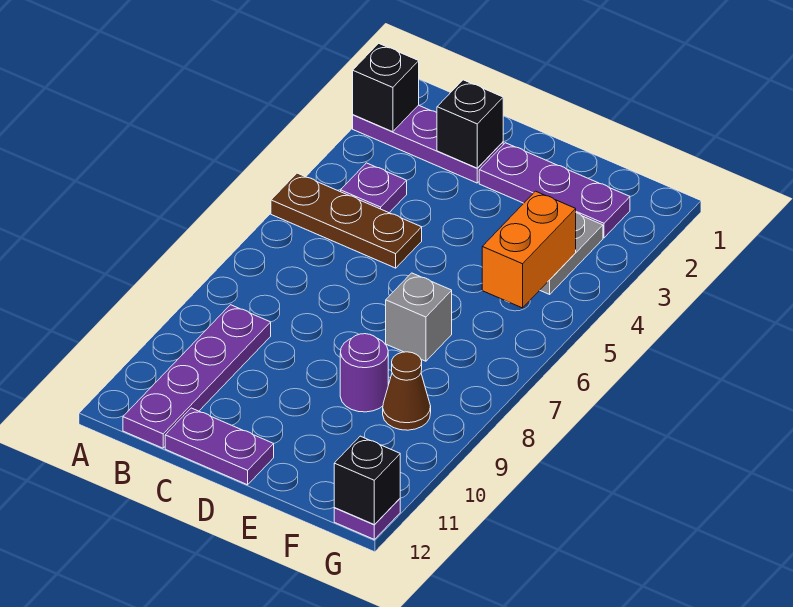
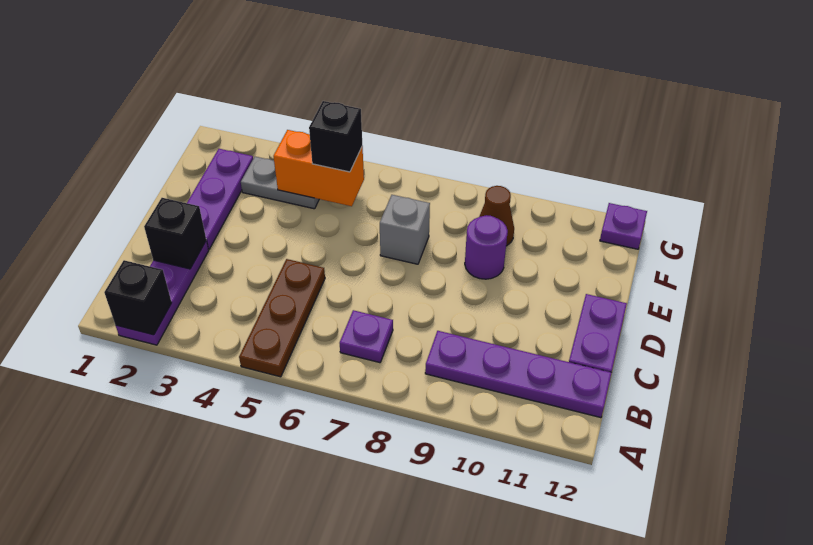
purple plate B4 level 1 -> purple plate B7 level 1
black brick G12 level 2 -> black brick F5 level 3

